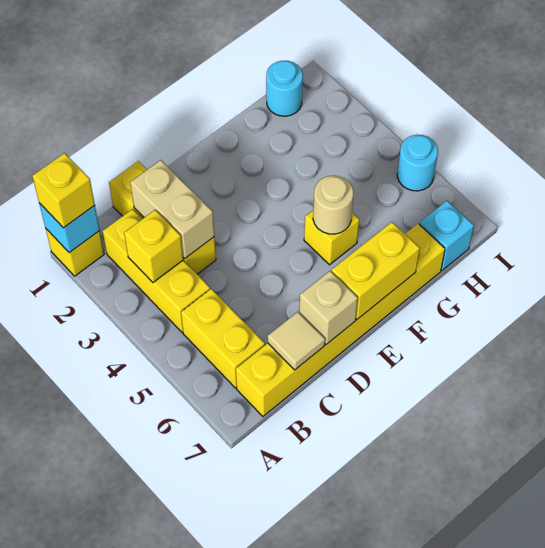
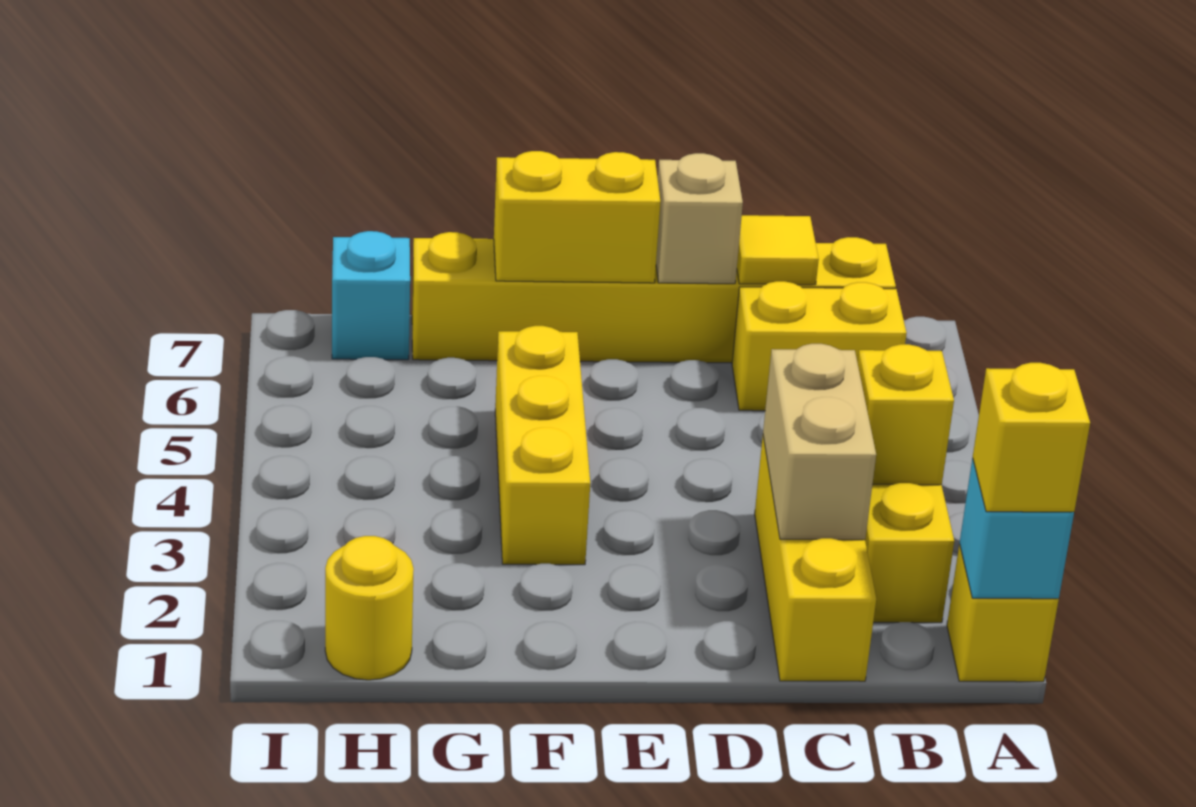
yellow brick B5:B6 level 1 -> yellow brick B6:C6 level 1
tan tile C7 level 2 -> yellow tile C7 level 2
yellow brick F5 level 1 -> yellow brick F3:F5 level 1
tan round brick F5 level 2 -> none
cyan round brick H1 level 1 -> yellow round brick H1 level 1
cyan round brick I5 level 1 -> none

